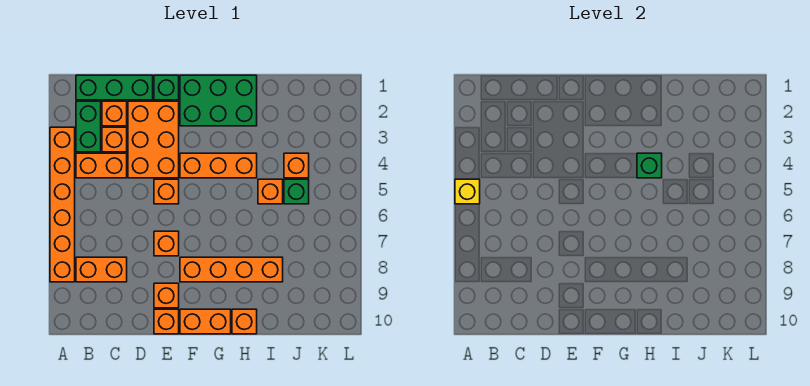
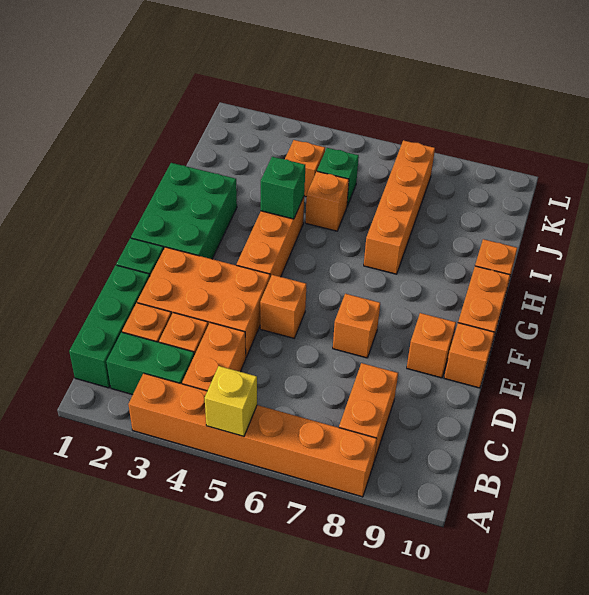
orange brick F8:I8 level 1 -> orange brick H7:K7 level 1

